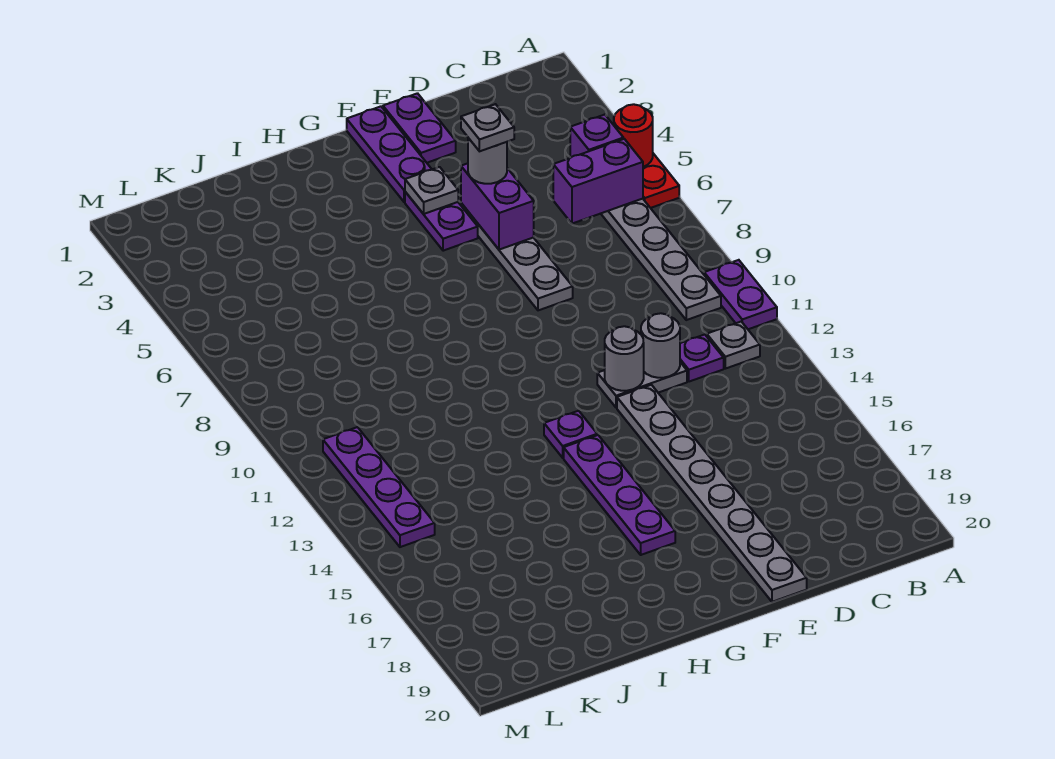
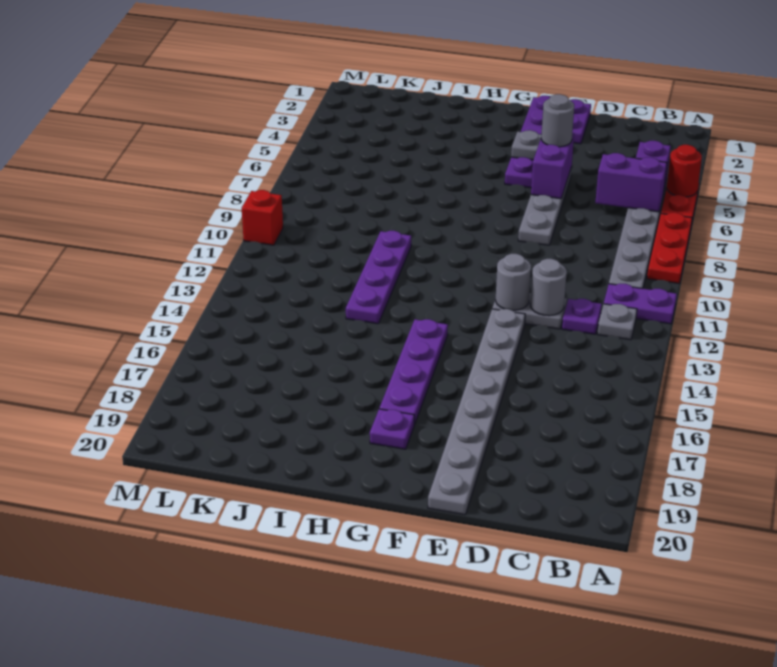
none -> red plate A7:A9 level 1
purple plate A10:A11 level 1 -> purple plate A11:B11 level 1
grey plate E5 level 4 -> none
purple plate G13 level 1 -> purple plate G18 level 1
purple plate L11:L14 level 1 -> purple plate I10:I13 level 1
none -> red brick M10 level 1

